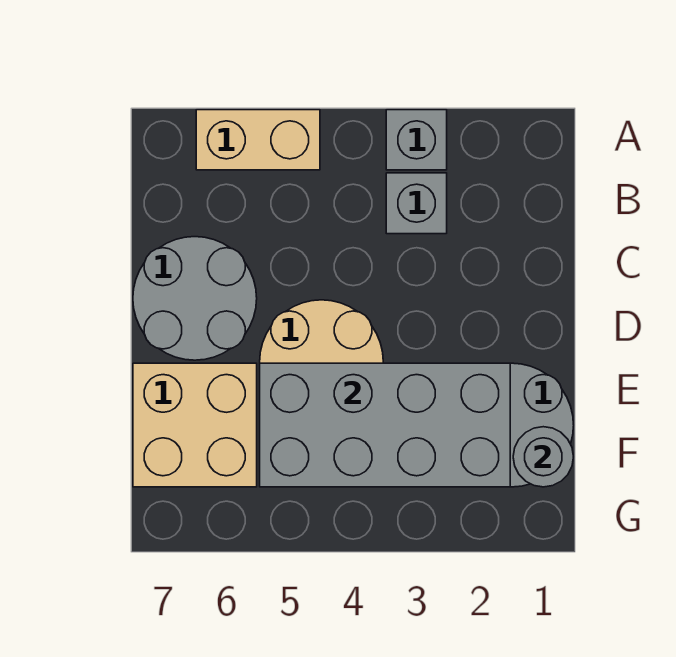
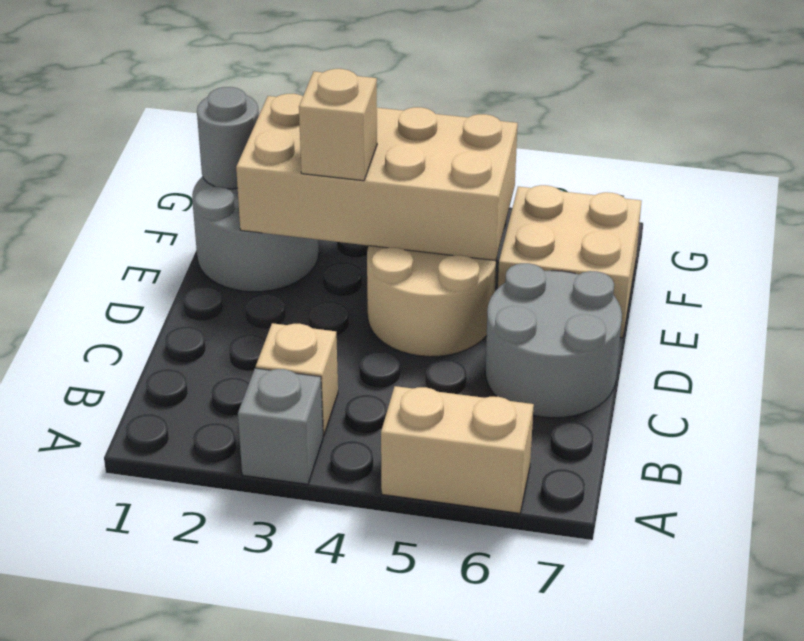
grey brick B3 level 1 -> tan brick B3 level 1
grey brick E2:F5 level 2 -> tan brick E2:F5 level 2
none -> tan brick E3 level 3

